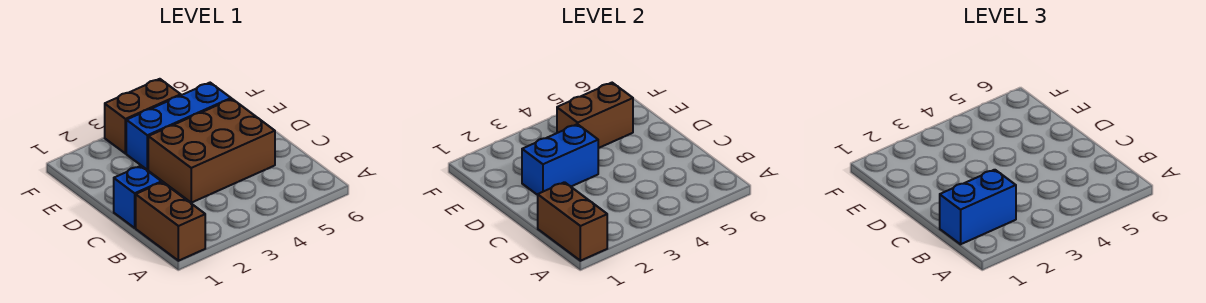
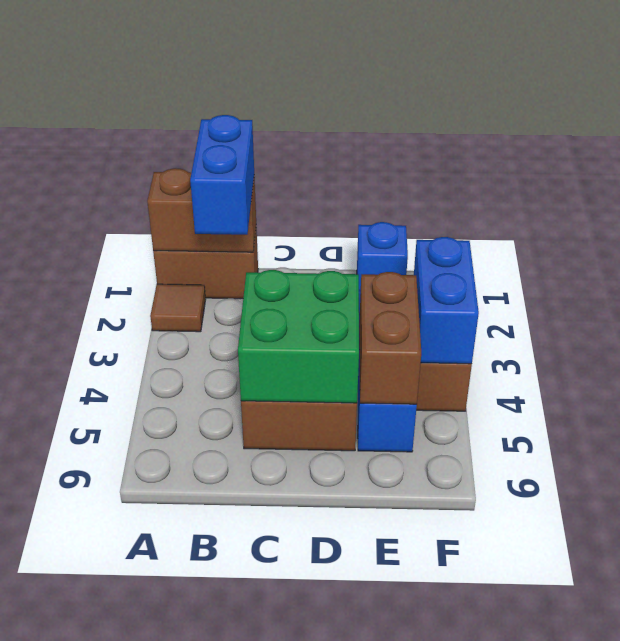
none -> brown tile A2 level 1
blue brick C1 level 1 -> blue brick E1 level 1
none -> green brick C4:D5 level 2
blue brick D2:D3 level 2 -> blue brick F3:F4 level 2

